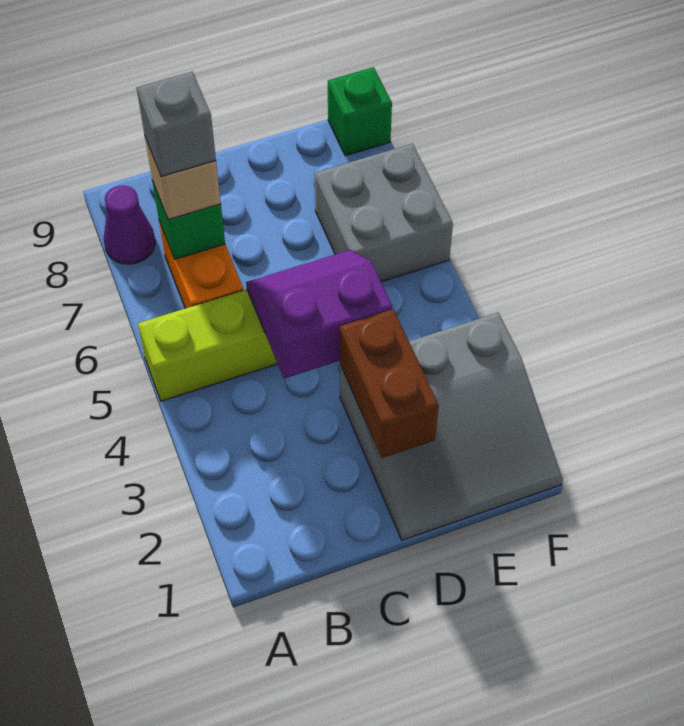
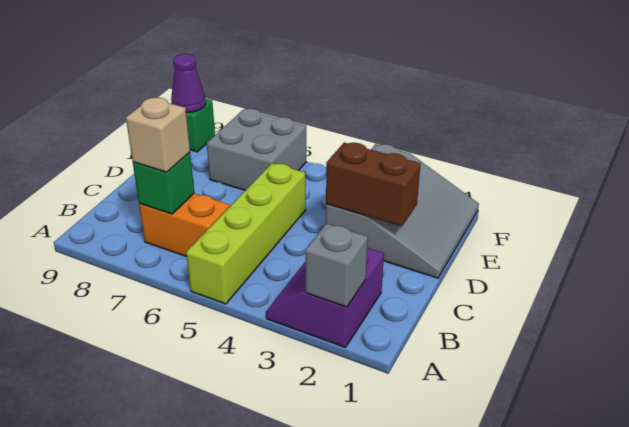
purple cone A8 level 1 -> purple cone F9 level 2
grey brick B7 level 4 -> grey brick A2 level 2
purple slope C4:D5 level 2 top 4 -> purple slope A2:B3 level 1 top 2

